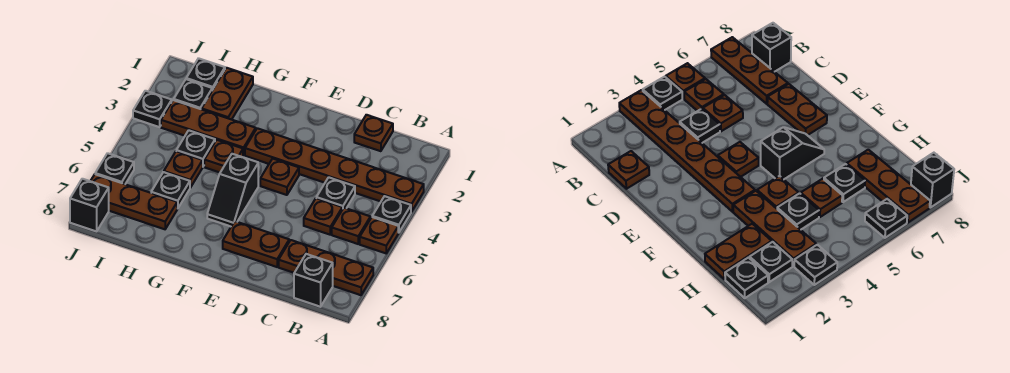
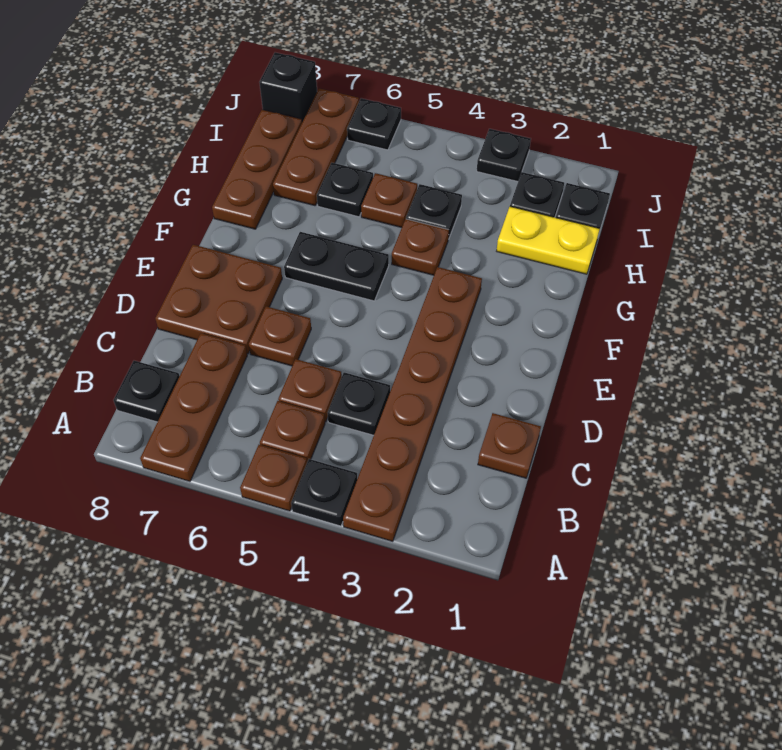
black brick B8 level 1 -> black plate B8 level 1
brown plate D7:E7 level 1 -> brown plate D7:E8 level 1
brown plate E4 level 1 -> brown plate D6 level 1
black slope F5:F6 level 1 top 5 -> black plate F5:F6 level 1
brown plate G3:I3 level 1 -> brown plate G8:I8 level 1
brown plate H1:H2 level 1 -> yellow plate H1:H2 level 1

